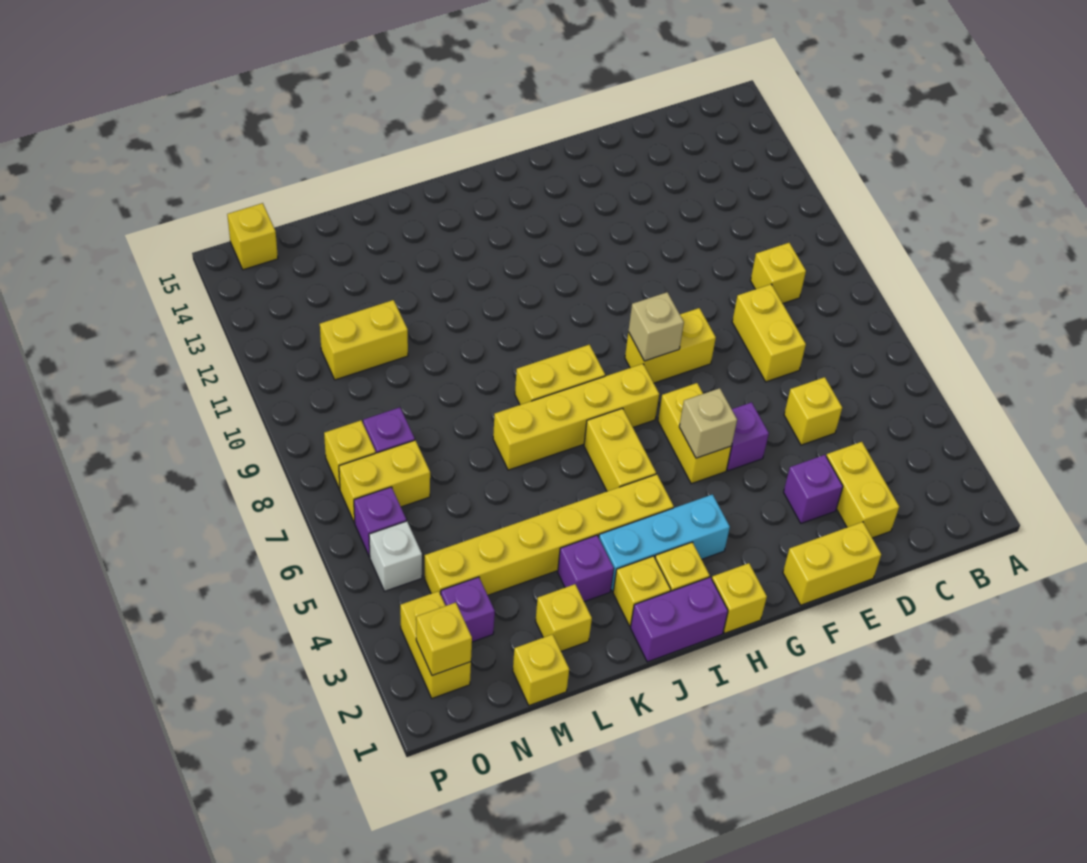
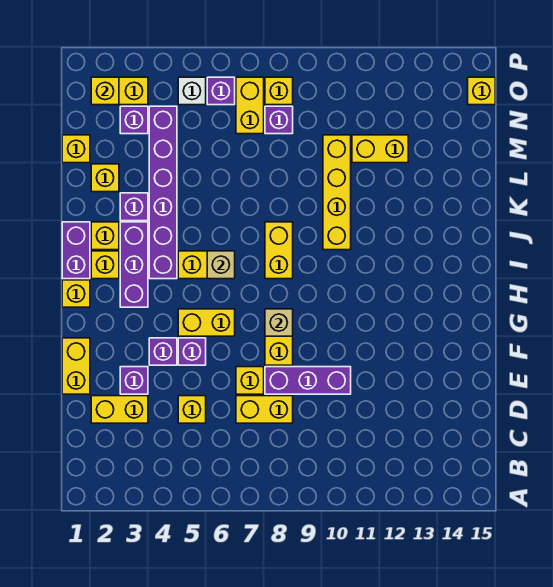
yellow brick C9 level 1 -> yellow brick E7 level 1
none -> purple brick E8:E10 level 1
none -> purple brick F4 level 1
tan brick G5 level 2 -> tan brick I6 level 2
cyan brick H3:J3 level 1 -> purple brick H3:J3 level 1
yellow brick H7:K7 level 1 -> yellow brick J10:M10 level 1
yellow brick I4:N4 level 1 -> purple brick I4:N4 level 1
yellow brick M11:N11 level 1 -> yellow brick M11:M12 level 1

